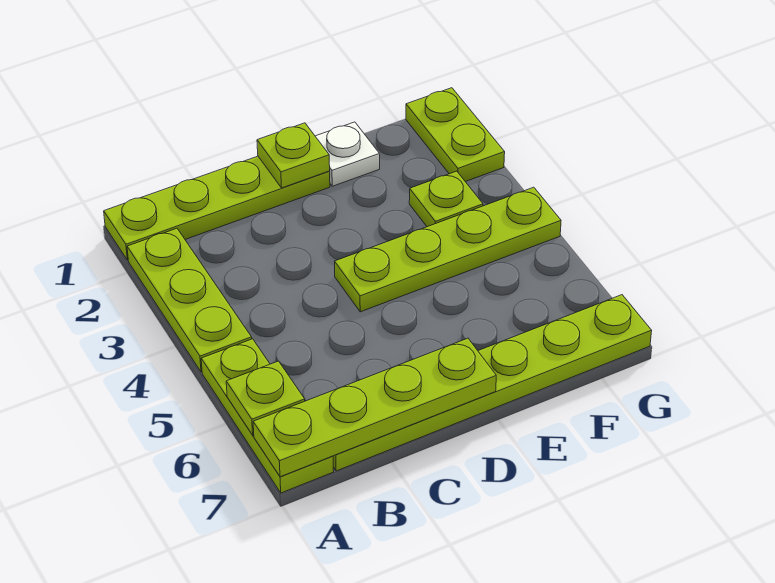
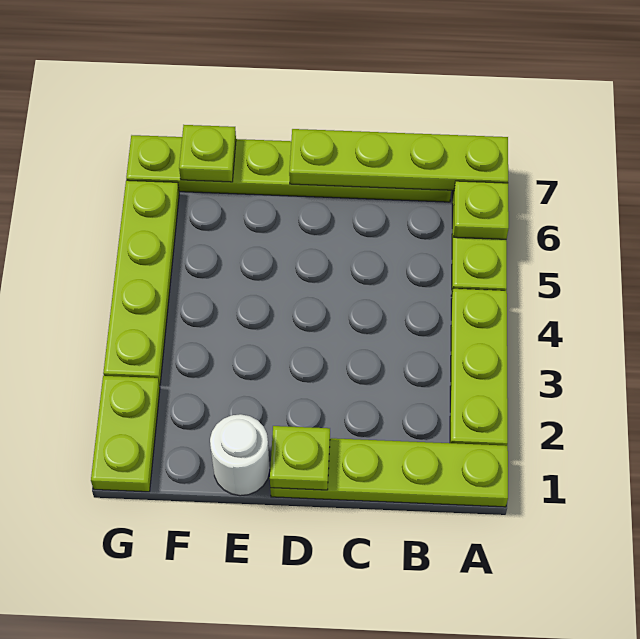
lime plate D4:G4 level 1 -> lime plate G3:G6 level 1
white plate E1 level 1 -> white round brick E1 level 1
lime plate F3 level 1 -> lime plate F7 level 2

